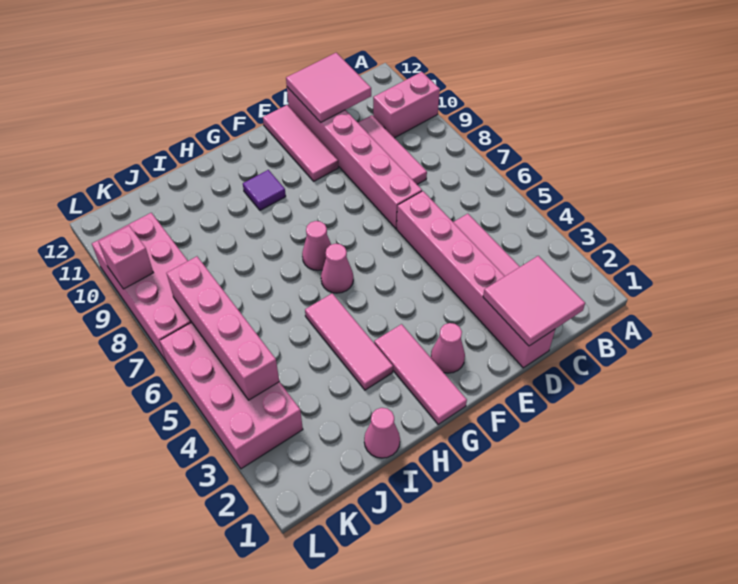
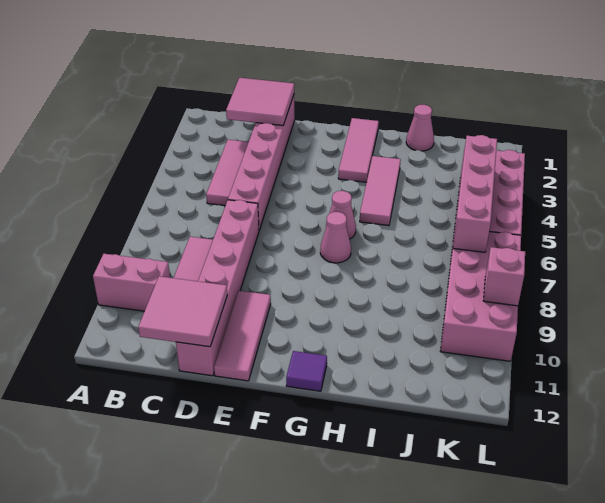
pink cone F2 level 1 -> none
purple tile G10 level 1 -> purple tile G12 level 1

